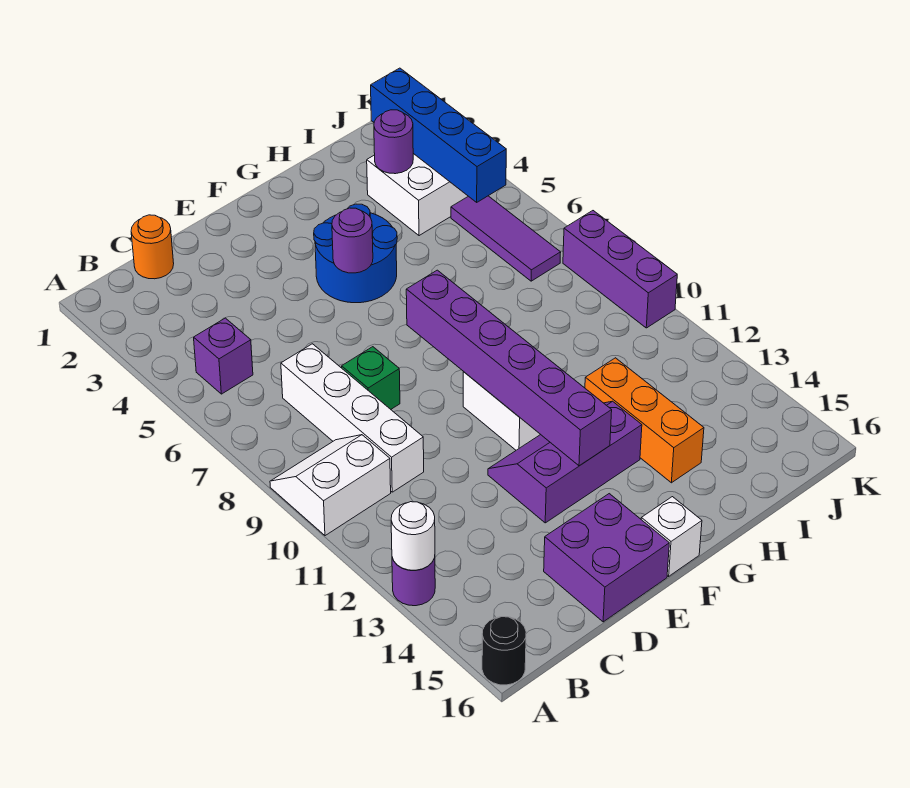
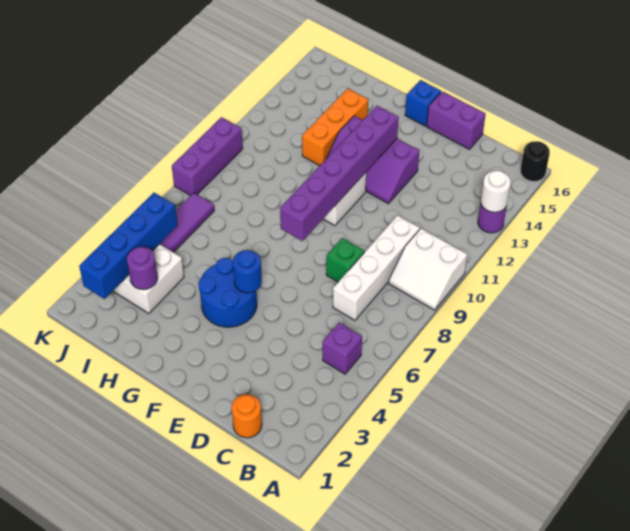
purple brick D15:E16 level 1 -> purple brick D16:E16 level 1
purple round brick F5 level 2 -> blue round brick F5 level 2
white brick F16 level 1 -> blue brick F16 level 1

